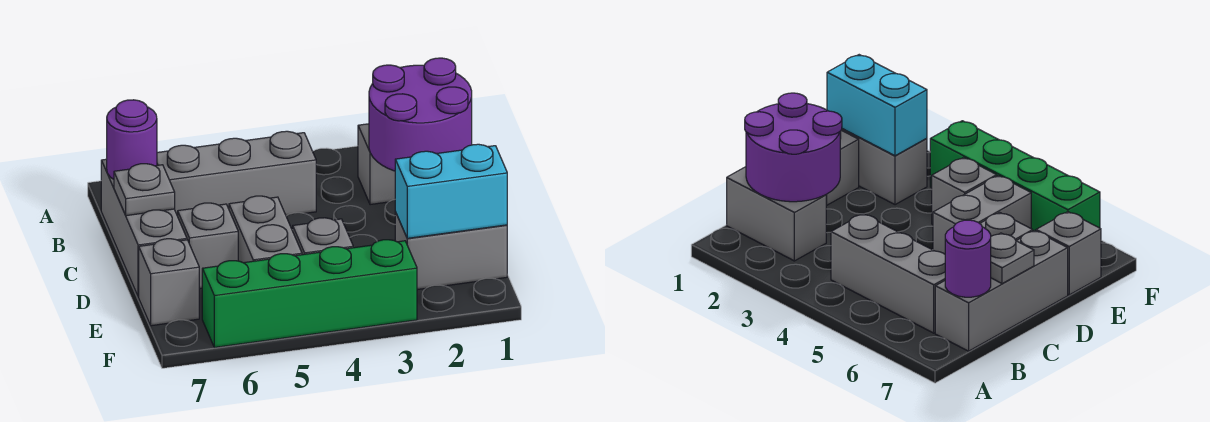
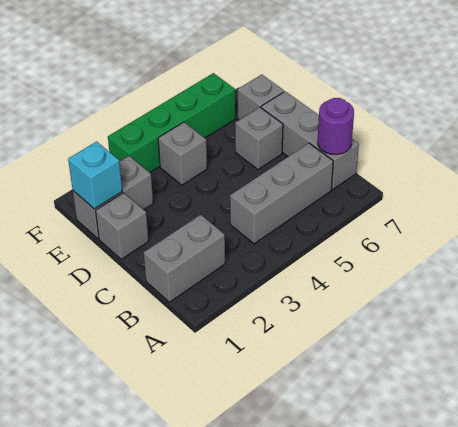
purple round brick B1:C2 level 2 -> none
grey plate C7 level 2 -> none
grey brick D5:E5 level 1 -> none
cyan brick E1:E2 level 2 -> cyan brick E1 level 2

